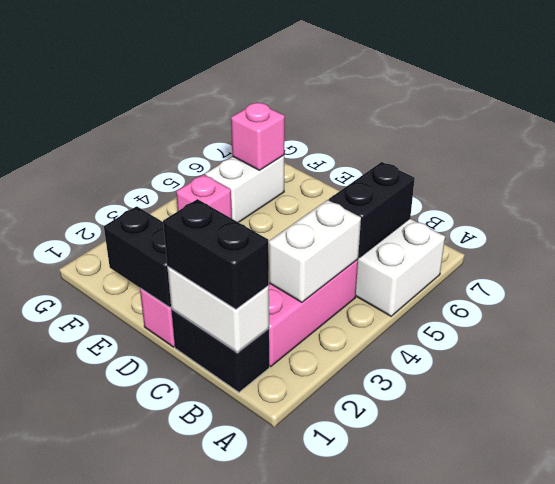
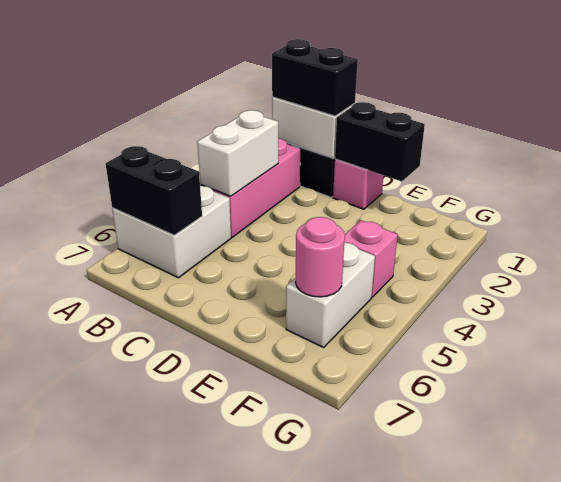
black brick B5:B6 level 2 -> black brick A6:B6 level 2
pink brick F6 level 2 -> pink round brick F6 level 2

